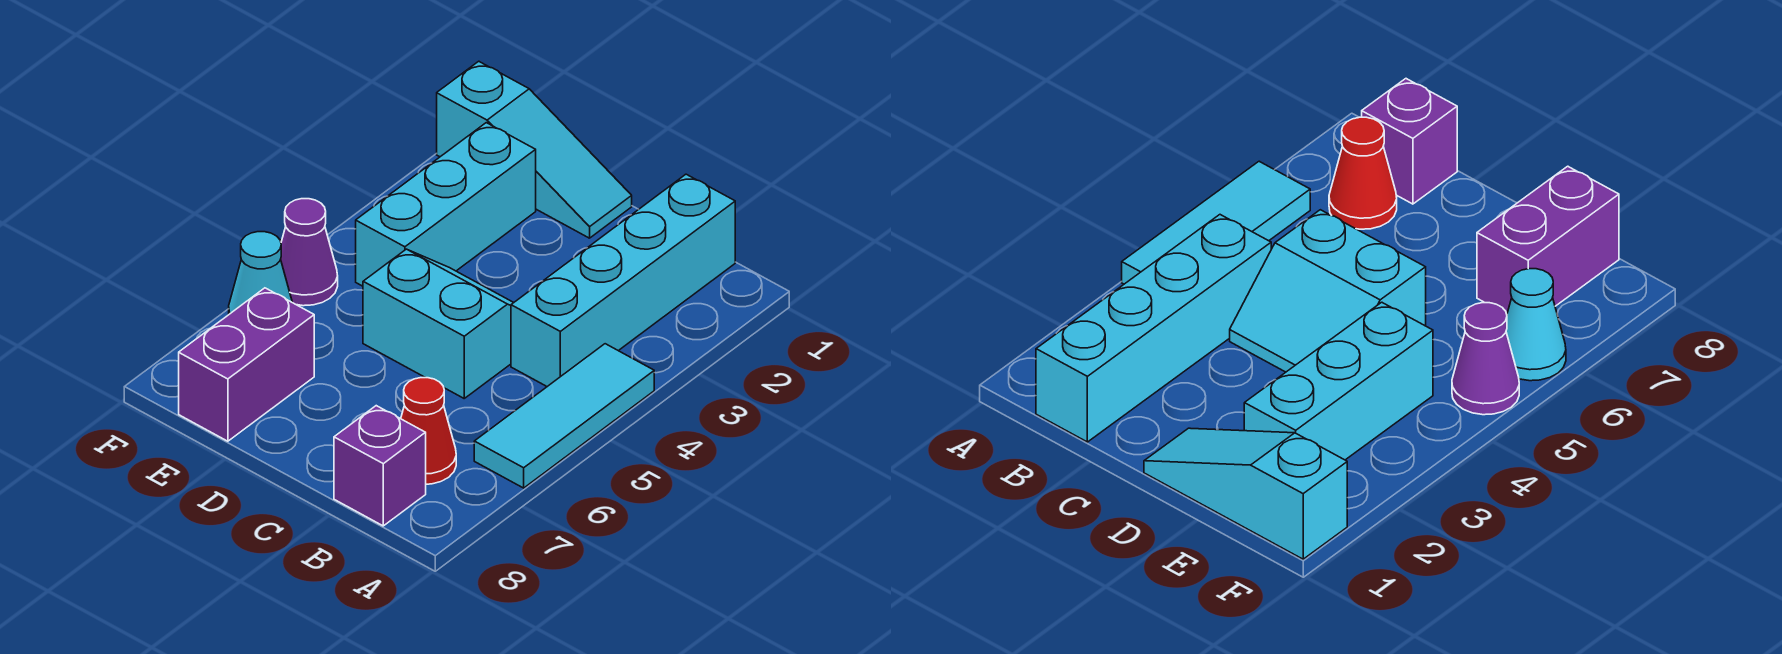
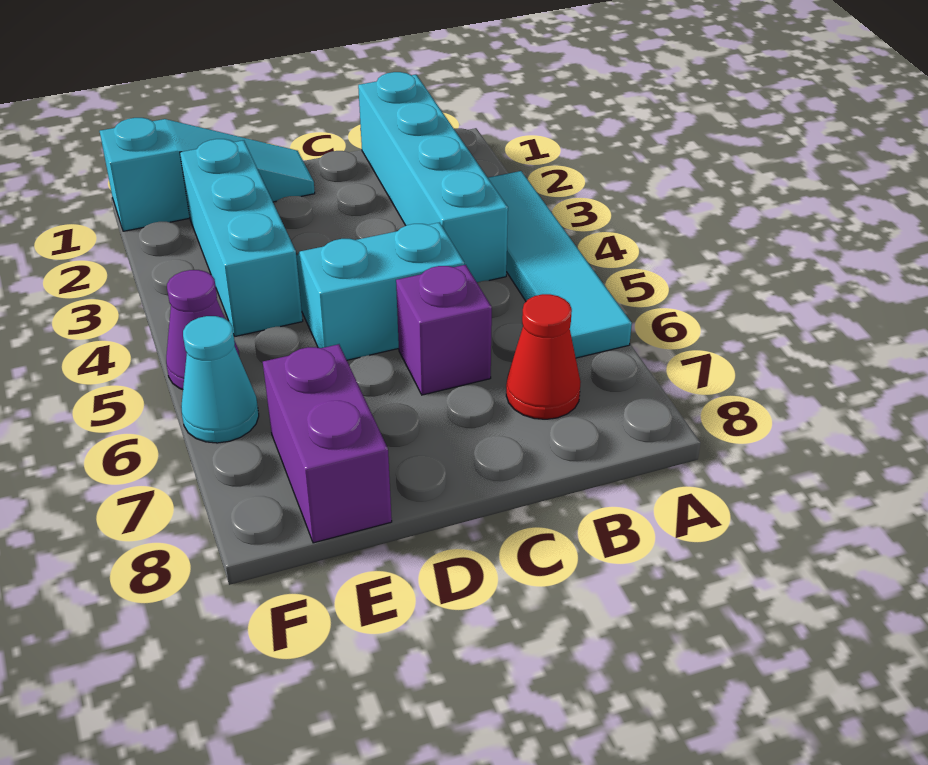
cyan tile A4:A6 level 1 -> cyan tile A3:A6 level 1
purple brick B8 level 1 -> purple brick C6 level 1

